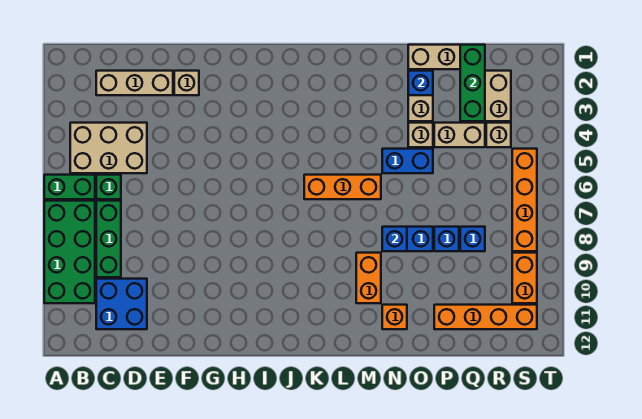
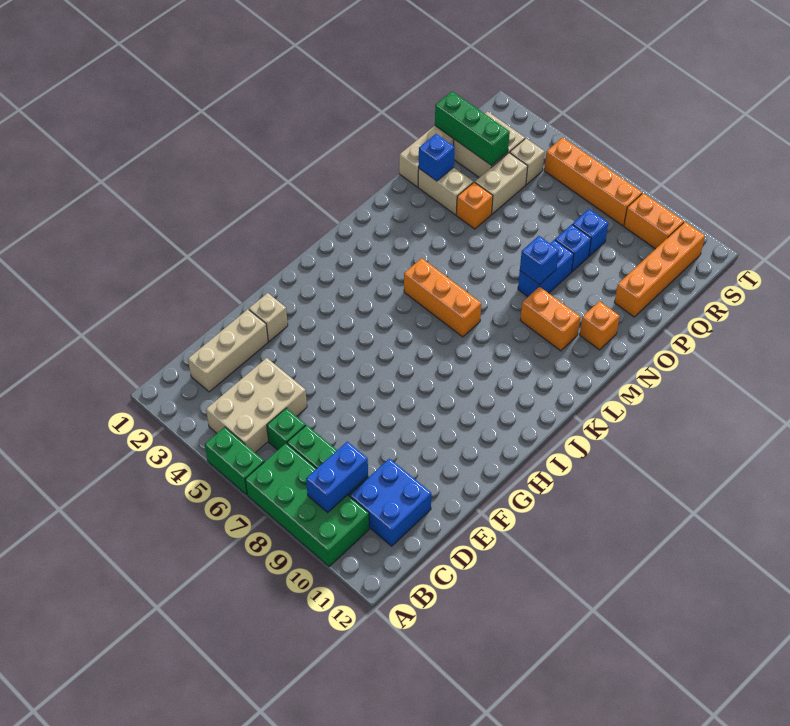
green brick A6:B6 level 1 -> green brick A5:A6 level 1
orange brick K6:M6 level 1 -> orange brick K5:K7 level 1
blue brick N5:O5 level 1 -> blue brick B9:C9 level 2
tan brick O4 level 1 -> orange brick O4 level 1

